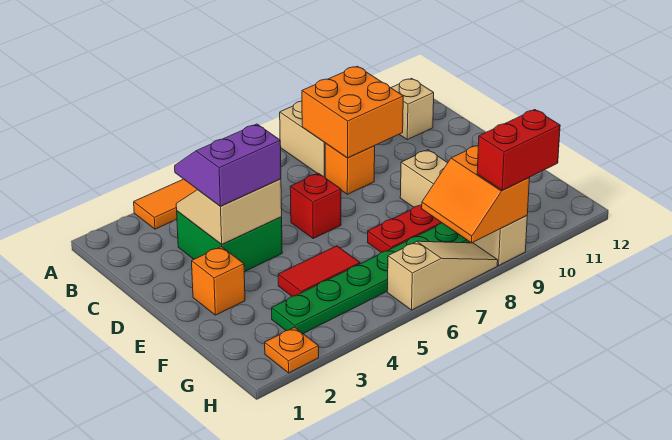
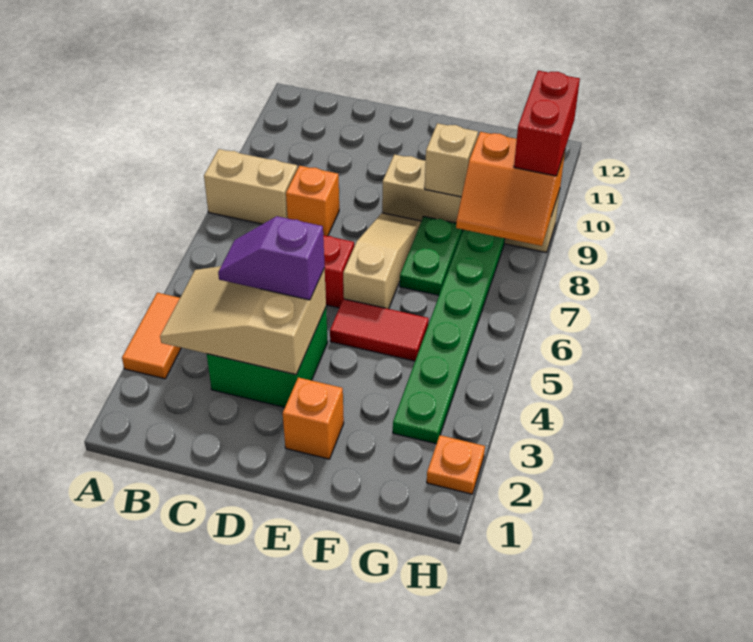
orange brick B8:C9 level 2 -> none
tan brick B11 level 1 -> tan brick F9 level 2
tan slope C3:D4 level 2 top D -> tan slope B3:D4 level 2 top D
purple slope C3:D4 level 3 top D -> purple slope C4:D4 level 3 top D
red tile F4:F5 level 1 -> red tile E5:F5 level 1
red plate F7:F8 level 1 -> green plate F7:F8 level 1
tan slope H6:H8 level 1 top 6 -> tan slope E6:E8 level 1 top 6

